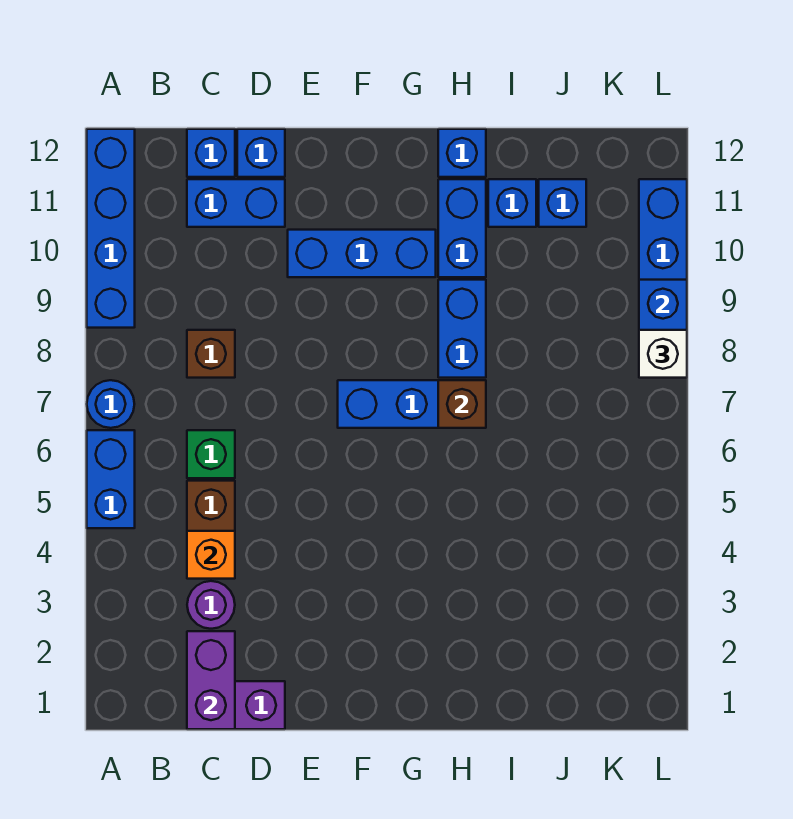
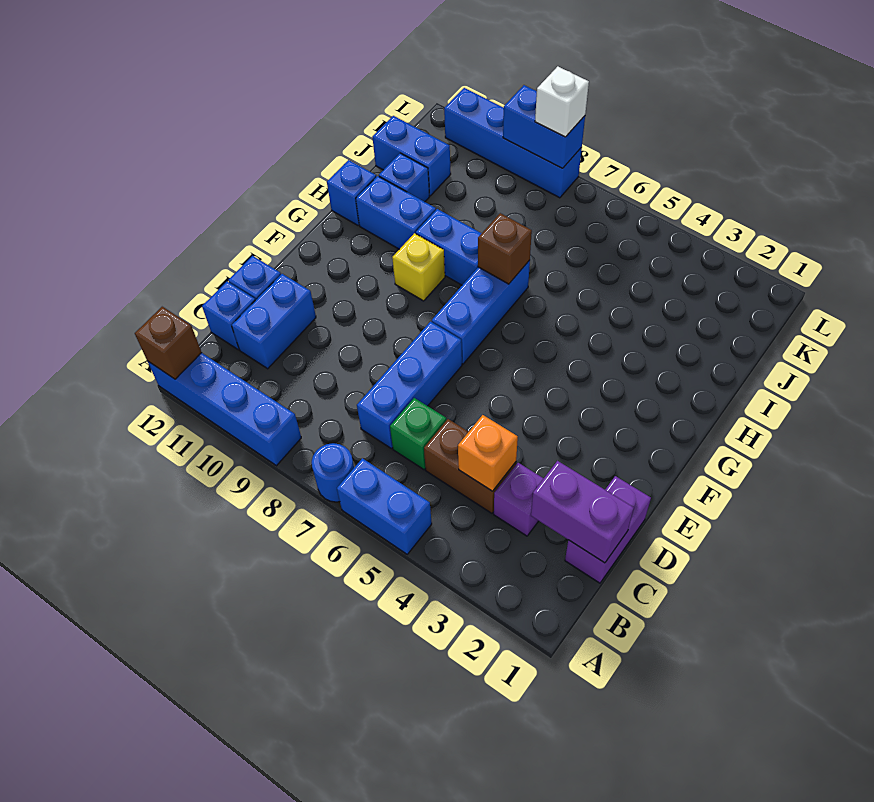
purple round brick C3 level 1 -> purple brick C3 level 1
brown brick C8 level 1 -> brown brick A12 level 2
blue brick E10:G10 level 1 -> blue brick C7:E7 level 1
none -> yellow brick G9 level 1
blue brick J11 level 1 -> blue brick J11:J12 level 1

